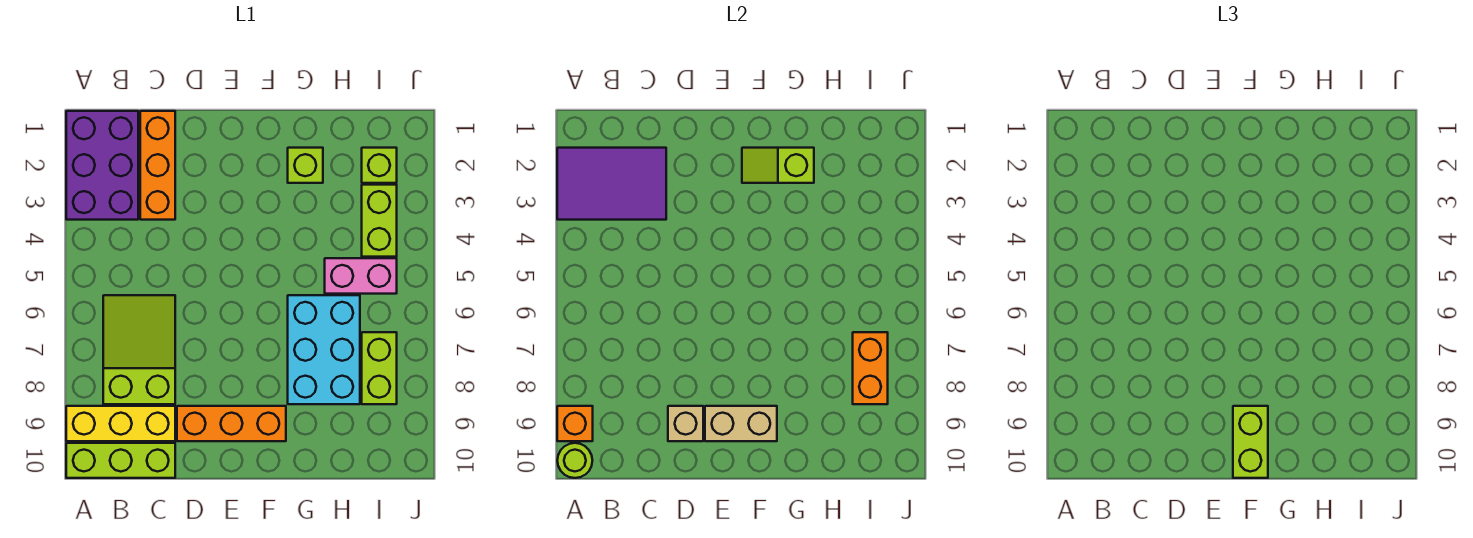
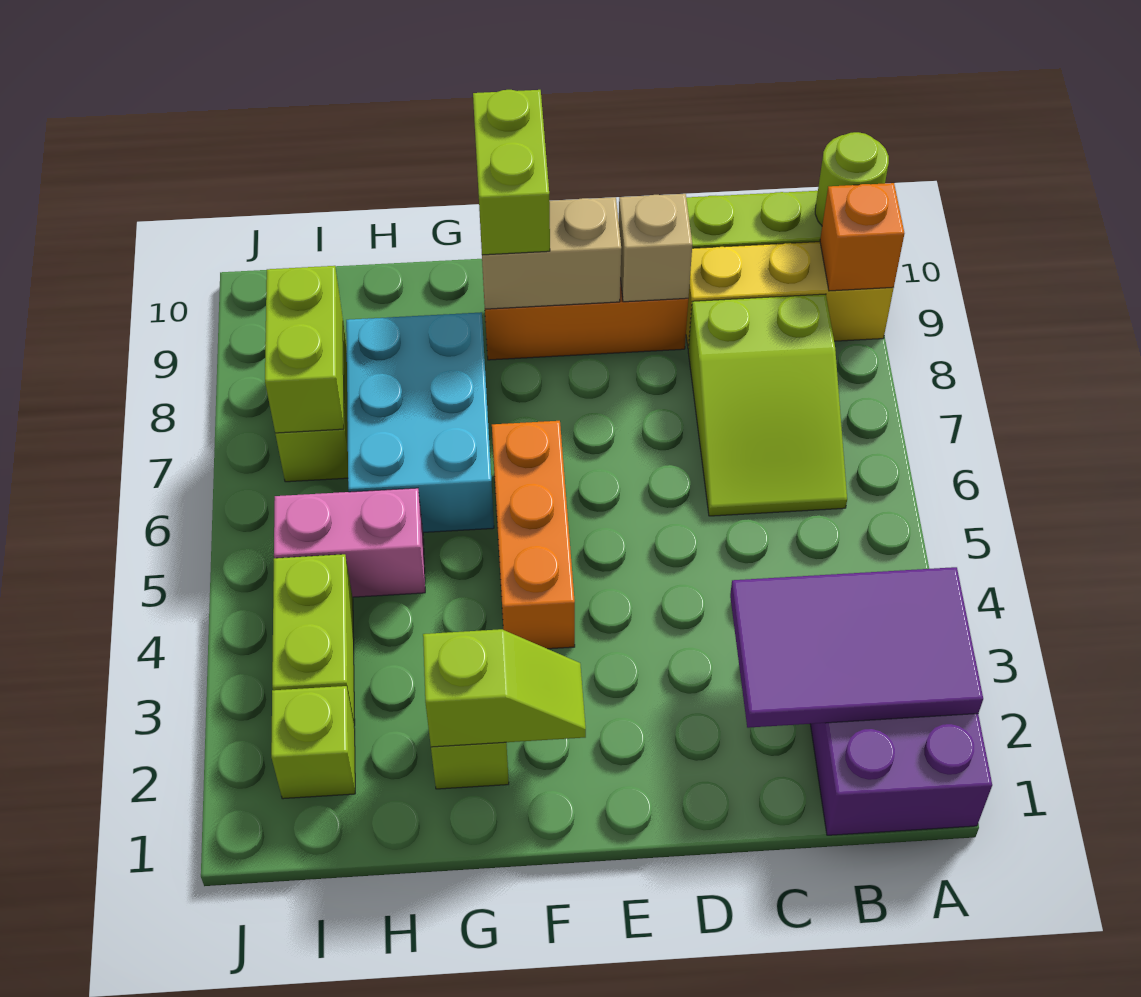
orange brick C1:C3 level 1 -> orange brick F4:F6 level 1
orange brick I7:I8 level 2 -> lime brick I7:I8 level 2

